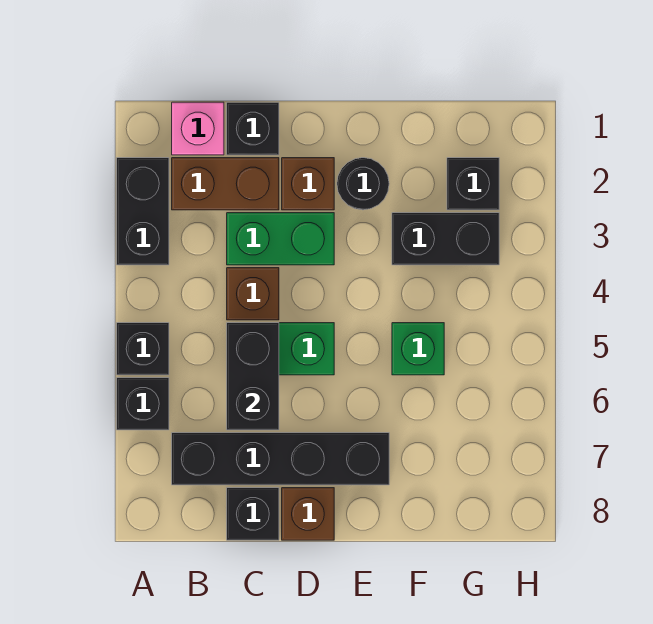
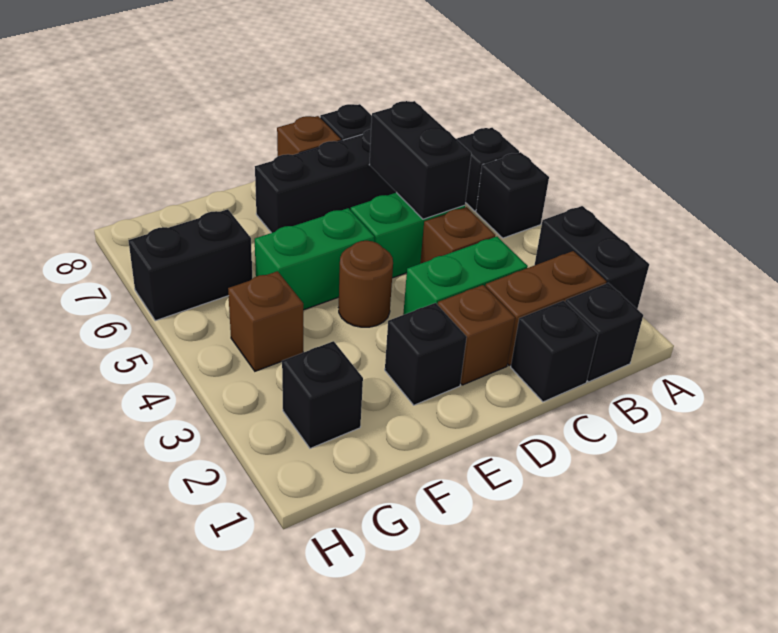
pink brick B1 level 1 -> black brick B1 level 1
black round brick E2 level 1 -> black brick E2 level 1
none -> brown round brick E4 level 1
black brick F3:G3 level 1 -> black brick G6:H6 level 1
green brick F5 level 1 -> green brick E5:F5 level 1
none -> brown brick G4 level 1

